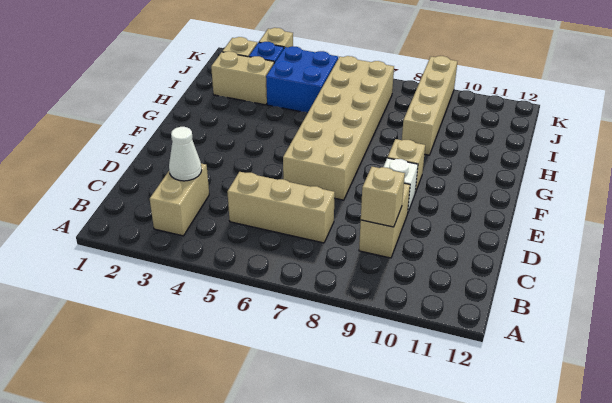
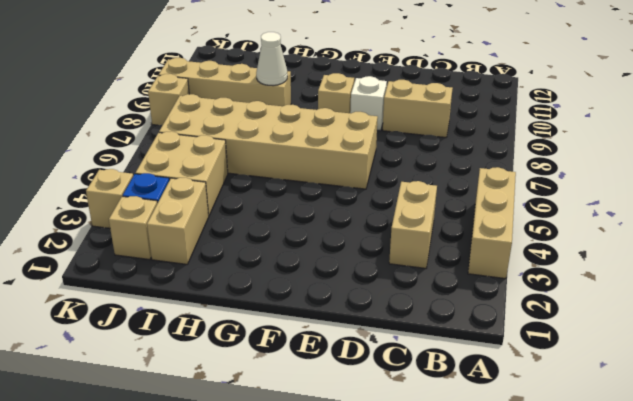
tan brick B3:C3 level 1 -> tan brick C3:C4 level 1
white cone C3 level 2 -> white cone H9 level 2
tan brick C5:C7 level 1 -> tan brick A3:A5 level 1
tan brick C9 level 2 -> tan brick K8 level 1
blue brick I4:J5 level 1 -> tan brick I4:J5 level 1

